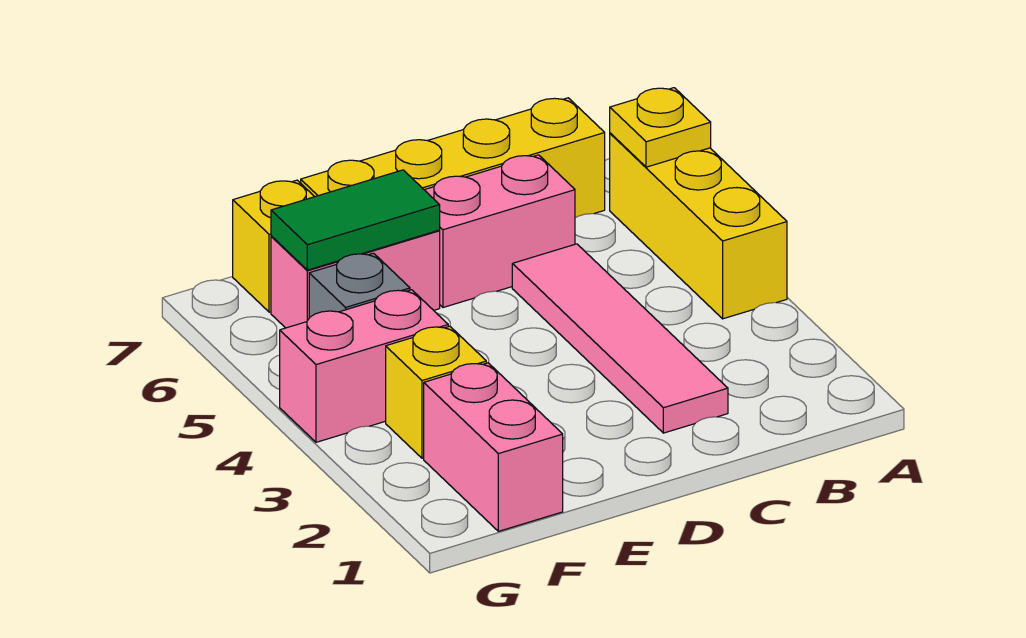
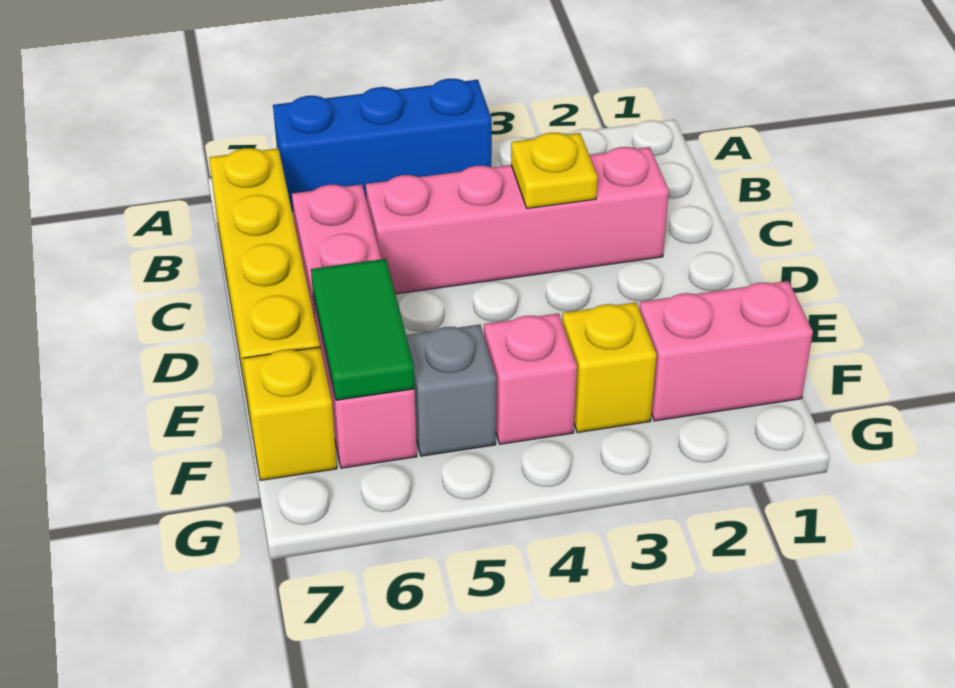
yellow brick A4:A6 level 1 -> blue brick A4:A6 level 1
yellow plate A6 level 2 -> yellow plate C3 level 2
pink tile C2:C5 level 1 -> pink brick C2:C5 level 1
pink brick F4:G4 level 1 -> pink brick F4 level 1

